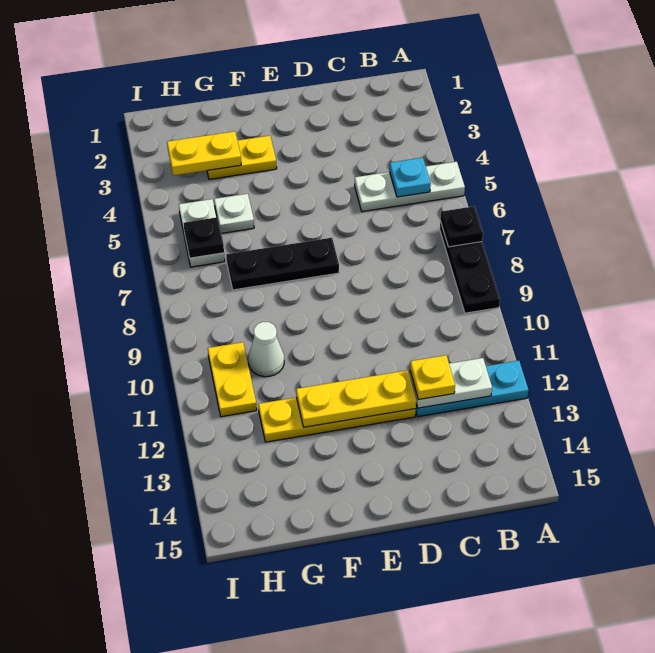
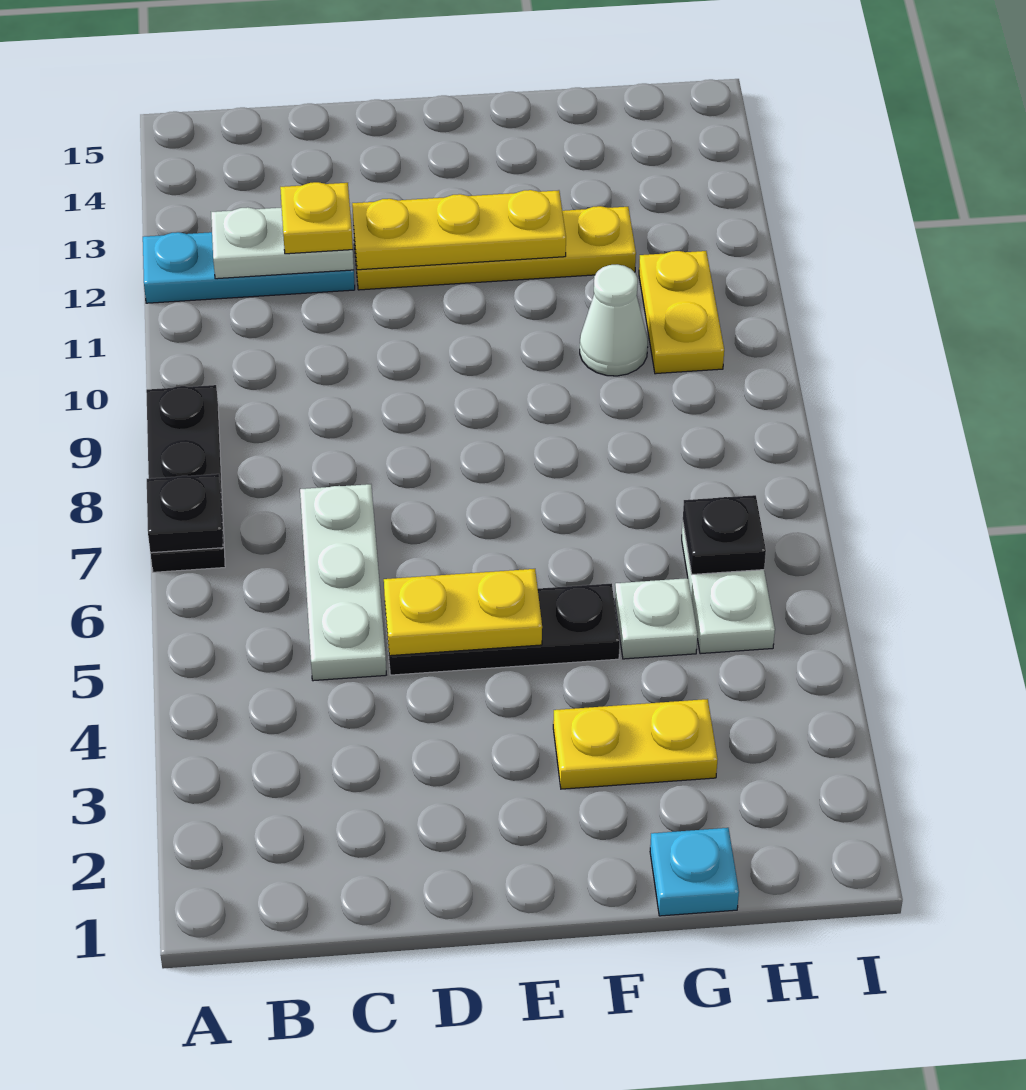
white plate A5:C5 level 1 -> white plate C5:C7 level 1
cyan plate B5 level 2 -> cyan plate G1 level 1
black plate E7:G7 level 1 -> black plate D5:F5 level 1
yellow plate G3:H3 level 2 -> yellow plate D5:E5 level 2

